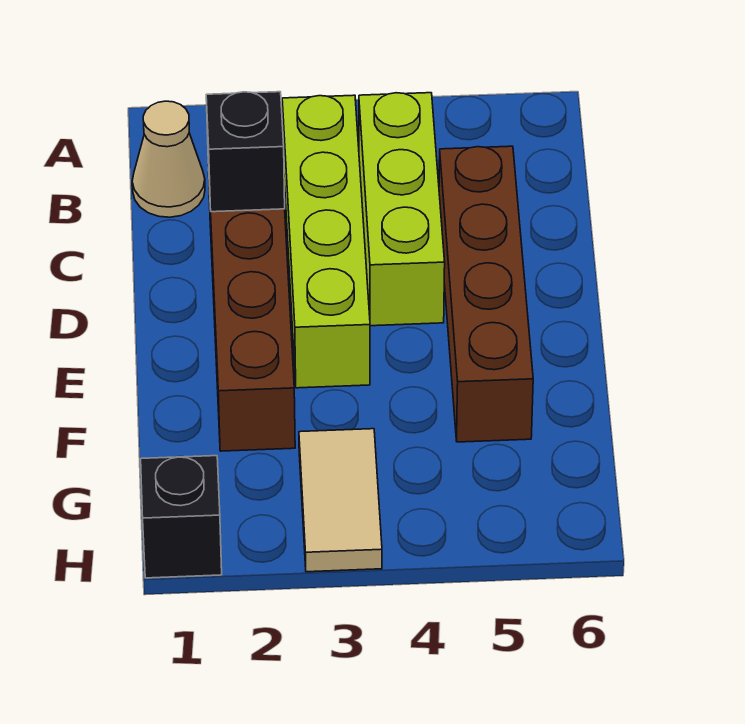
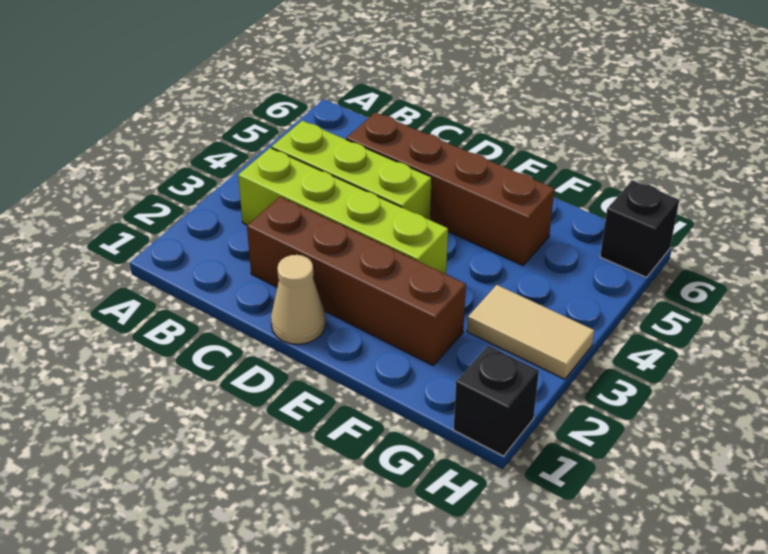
tan cone B1 level 1 -> tan cone D1 level 1
black brick C2 level 2 -> black brick H6 level 1

